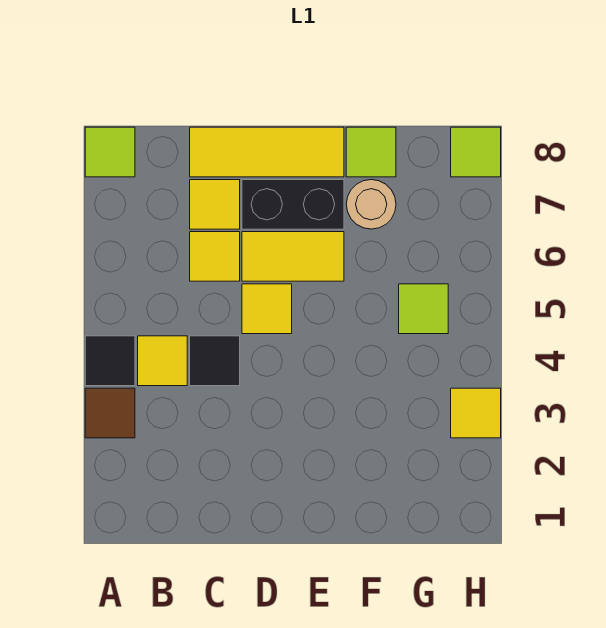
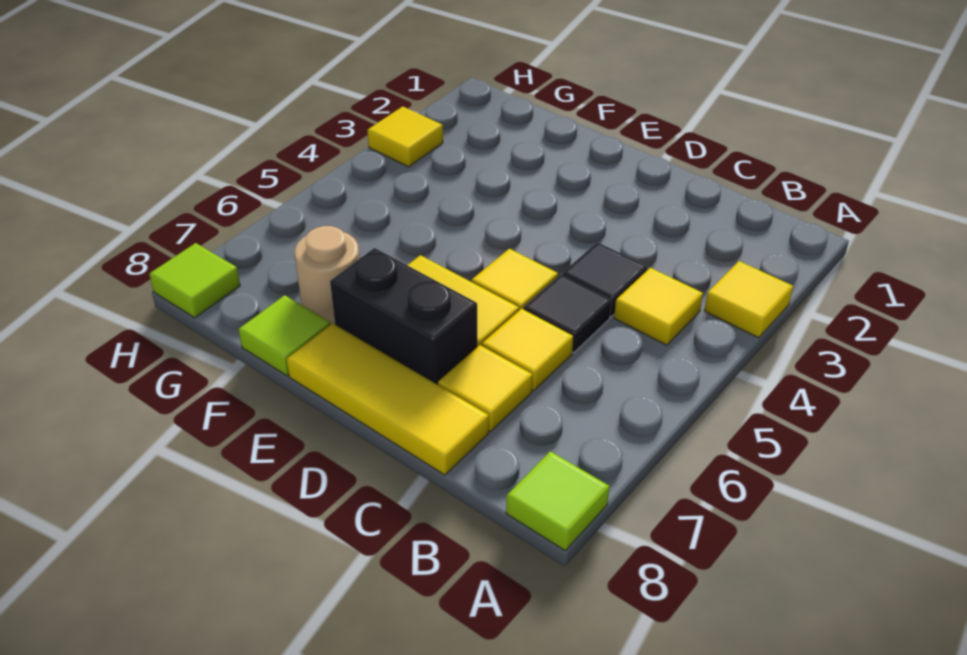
brown tile A3 level 1 -> yellow tile A3 level 1
black tile A4 level 1 -> black tile C5 level 1
lime tile G5 level 1 -> none

